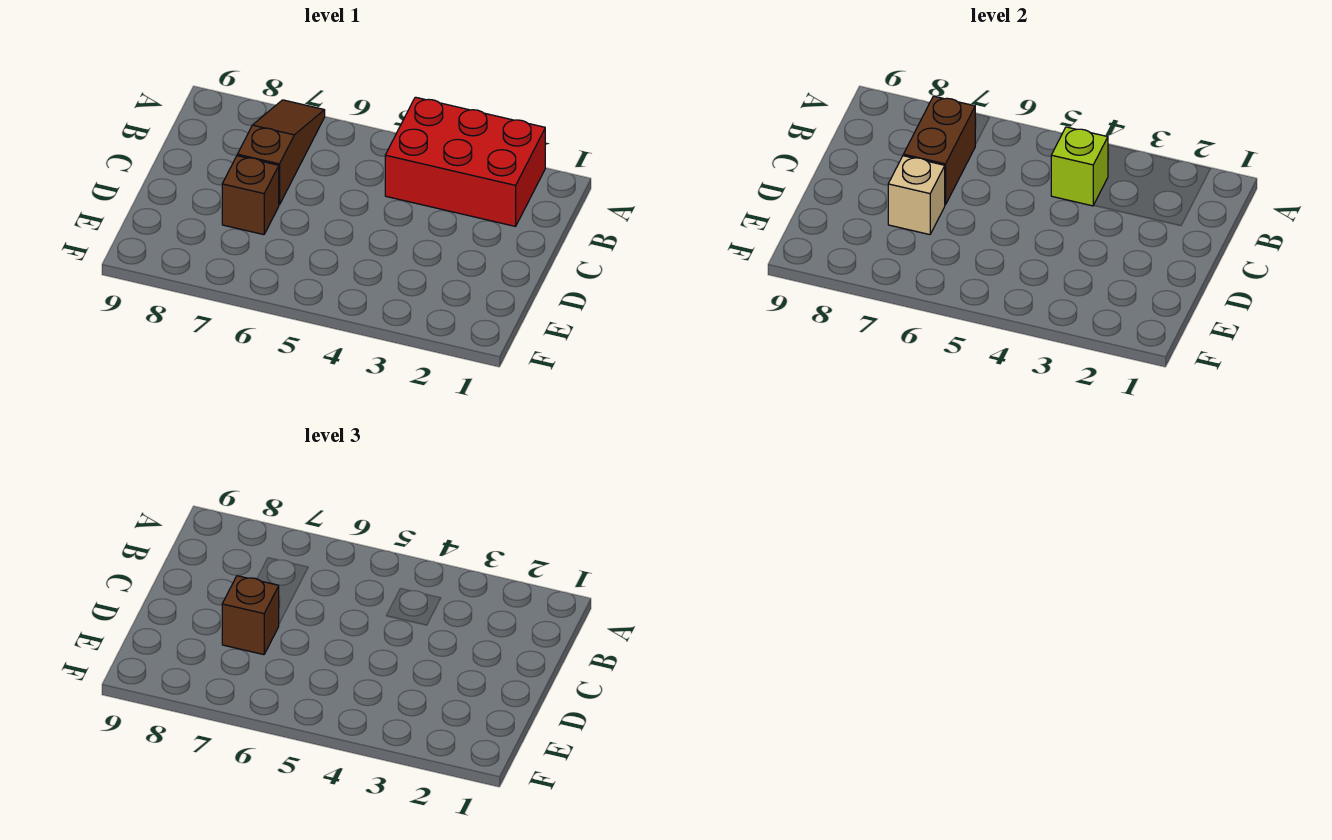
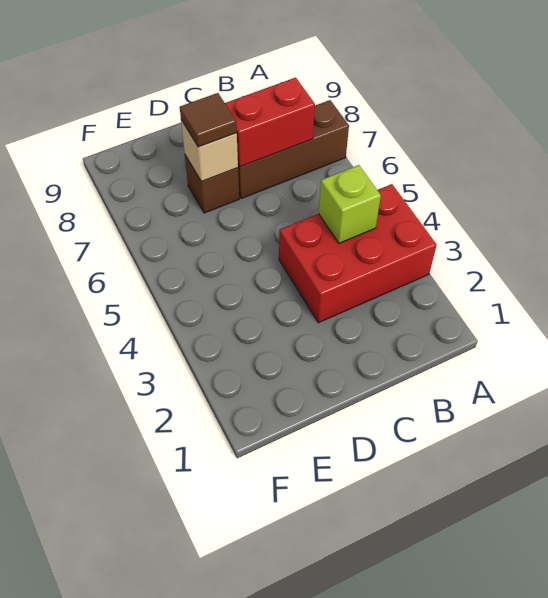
red brick A2:B4 level 1 -> red brick A3:C4 level 1
brown slope A7:C7 level 1 top C -> brown brick A7:C7 level 1
brown brick B7:C7 level 2 -> red brick B7:C7 level 2
brown brick D7 level 3 -> brown tile D7 level 3

